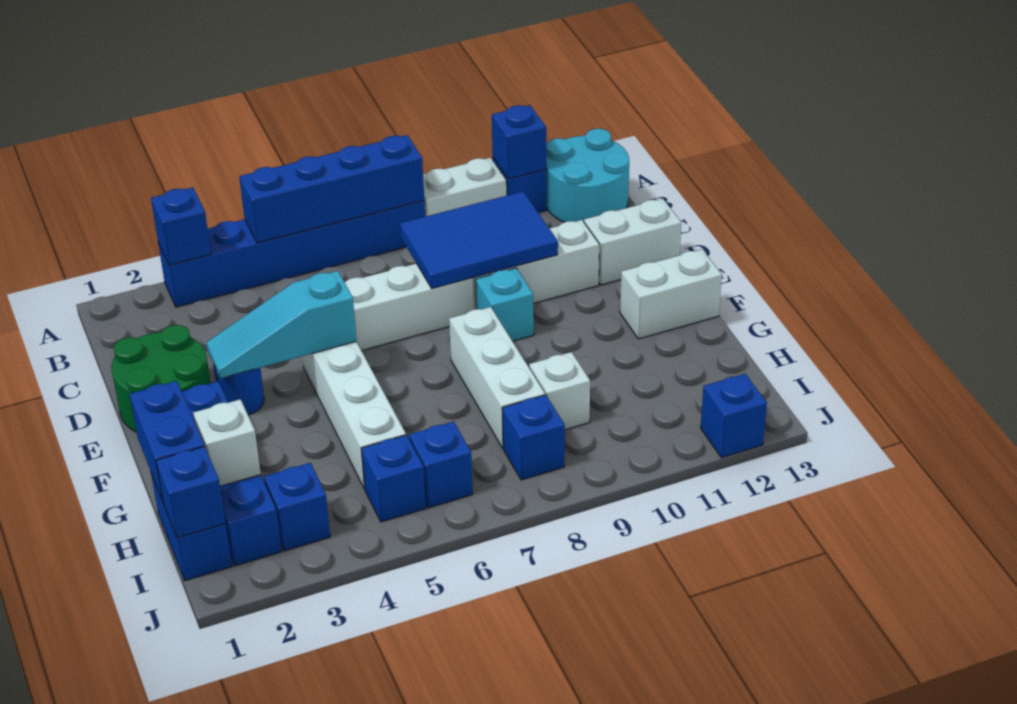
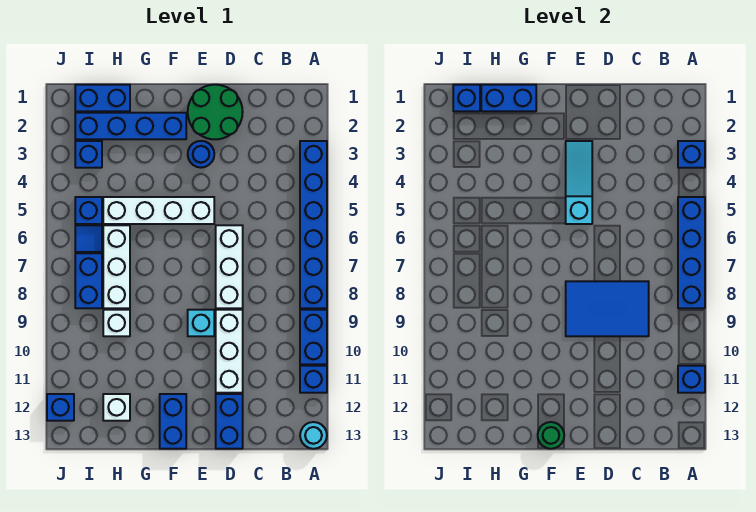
white brick A9:A10 level 1 -> blue brick A9:A10 level 1
cyan round brick A12:B13 level 1 -> cyan round brick A13 level 1
blue tile C8:D10 level 2 -> blue tile C8:E9 level 2
white brick D12:D13 level 1 -> blue brick D12:D13 level 1
white brick F8:H8 level 1 -> white brick H6:H8 level 1
white brick F12:F13 level 1 -> blue brick F12:F13 level 1
none -> green round brick F13 level 2
white brick H2 level 2 -> white brick H12 level 1
blue brick I6 level 1 -> blue tile I6 level 1
blue brick I8 level 1 -> blue brick I7:I8 level 1

